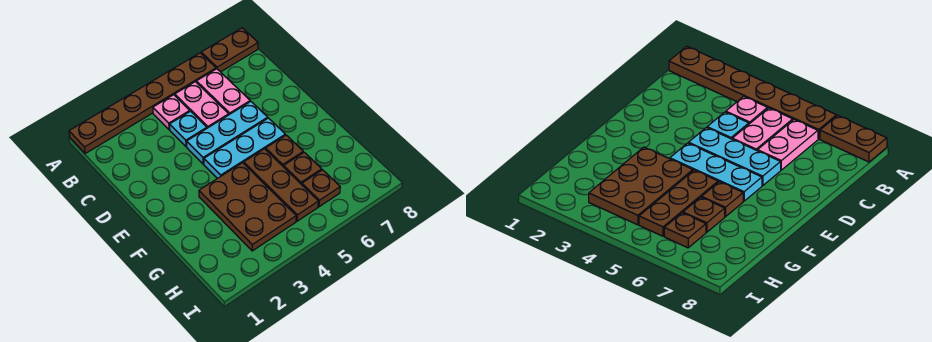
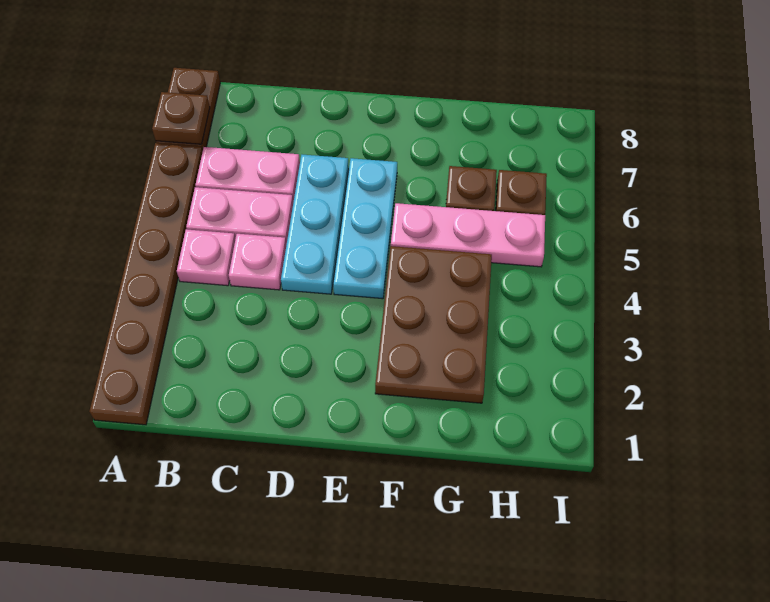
cyan plate C4 level 1 -> pink plate C4 level 1
brown plate F3:H4 level 1 -> brown plate F2:G4 level 1
brown plate F5:H5 level 1 -> pink plate F5:H5 level 1
brown plate F6 level 1 -> brown plate A7 level 2

